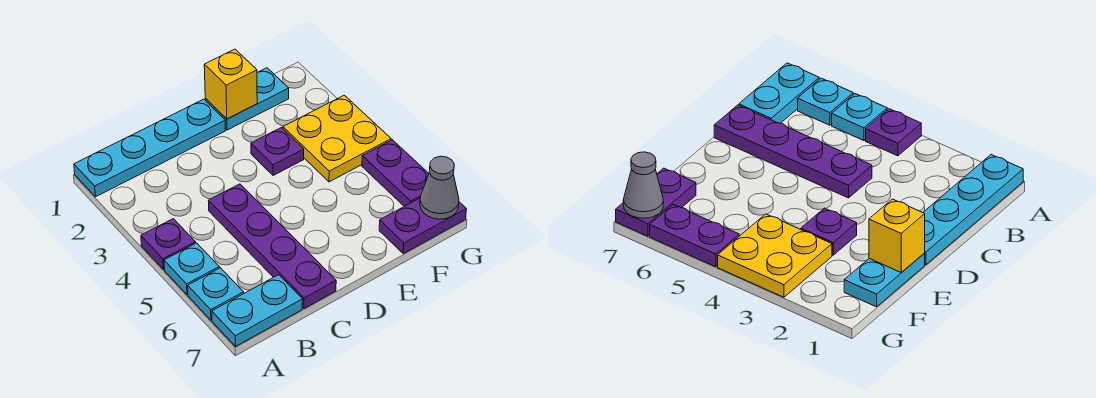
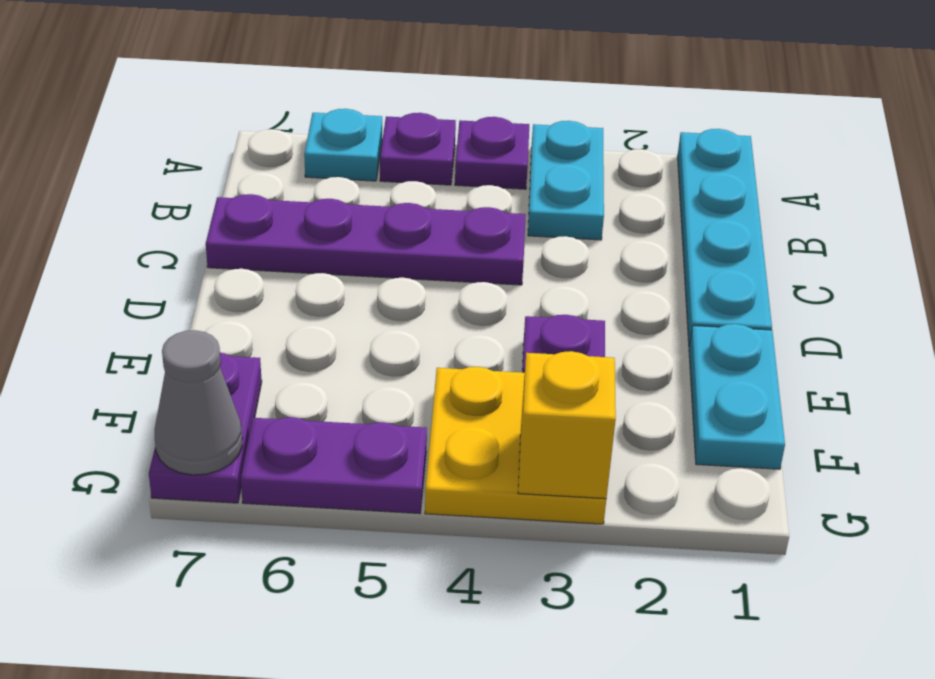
cyan plate A5 level 1 -> purple plate A5 level 1
cyan plate A7:B7 level 1 -> cyan plate A3:B3 level 1
yellow brick E1 level 2 -> yellow brick G3 level 2

